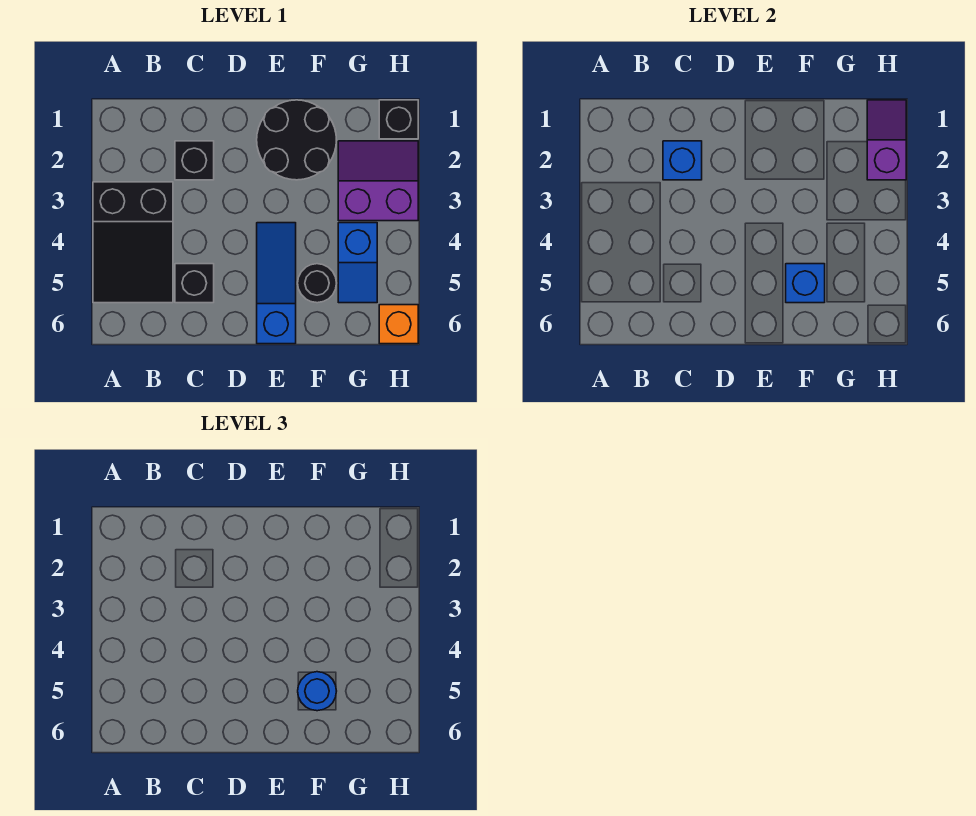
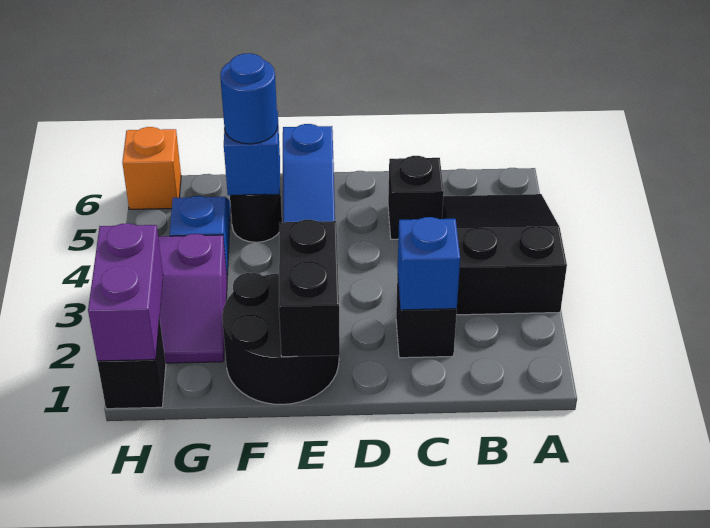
none -> black brick E1:E2 level 2
purple slope H1:H2 level 2 top 2 -> purple brick H1:H2 level 2

